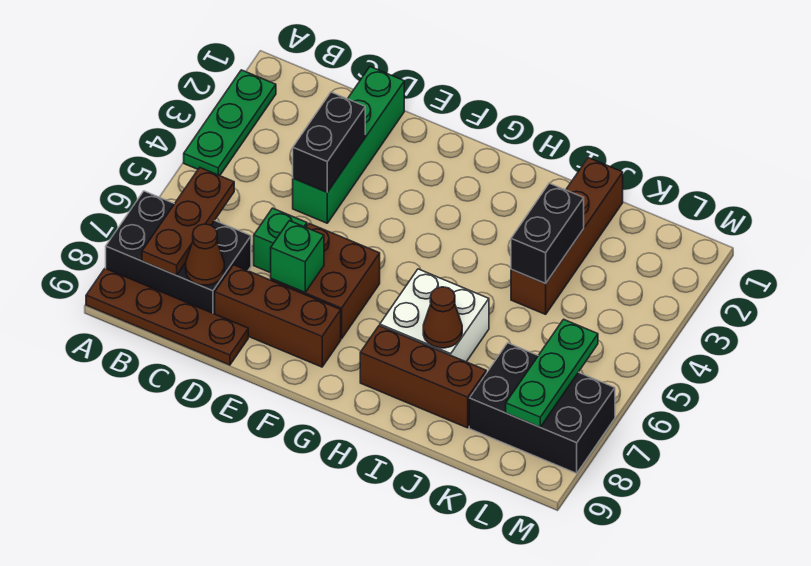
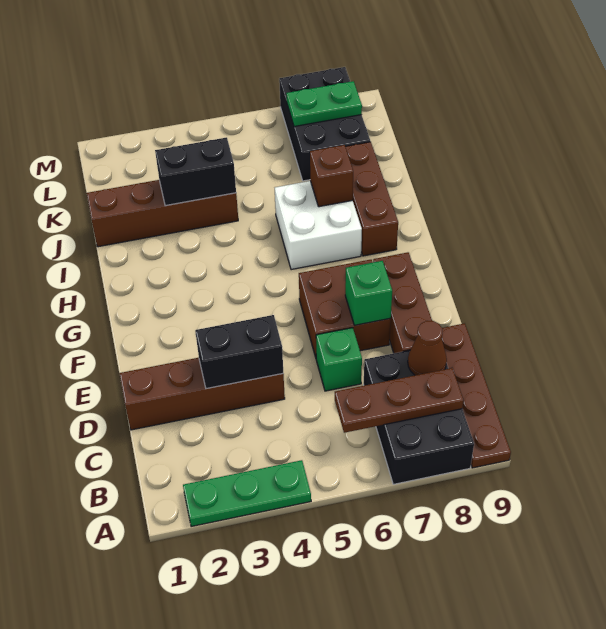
green brick D1:D4 level 1 -> brown brick D1:D4 level 1
brown cone I7 level 2 -> brown brick I7 level 2
green plate L6:L8 level 2 -> green plate L7:L8 level 2

